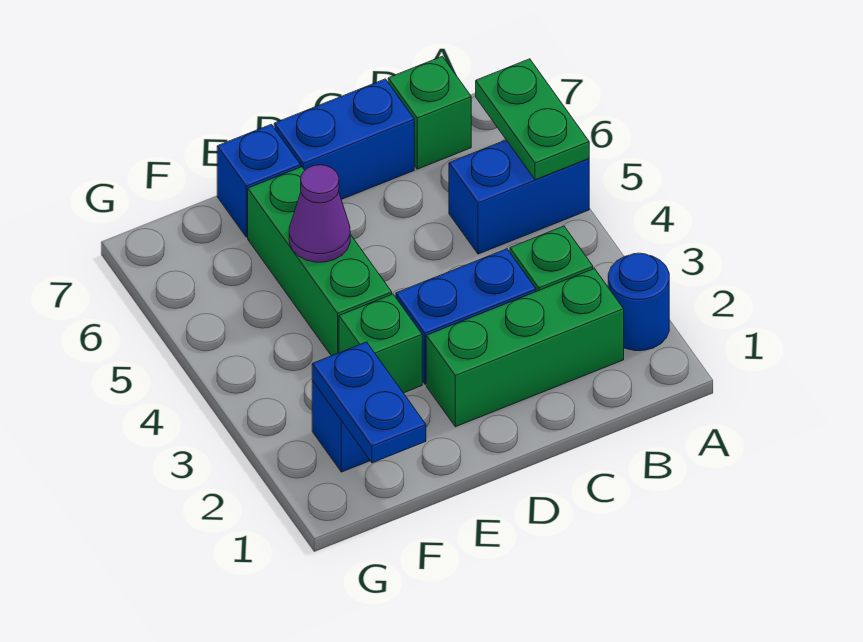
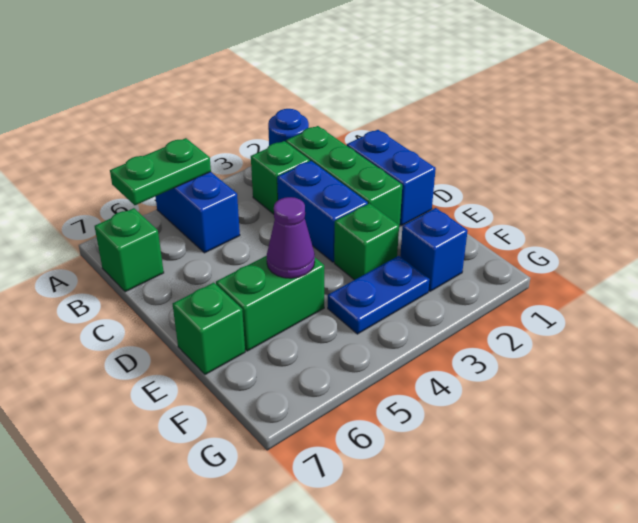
blue brick C7:D7 level 1 -> blue brick C1:D1 level 1
green brick E4:E6 level 1 -> green brick E5:E6 level 1
blue brick E7 level 1 -> green brick E7 level 1
blue plate F1:F2 level 2 -> blue plate F3:F4 level 1

